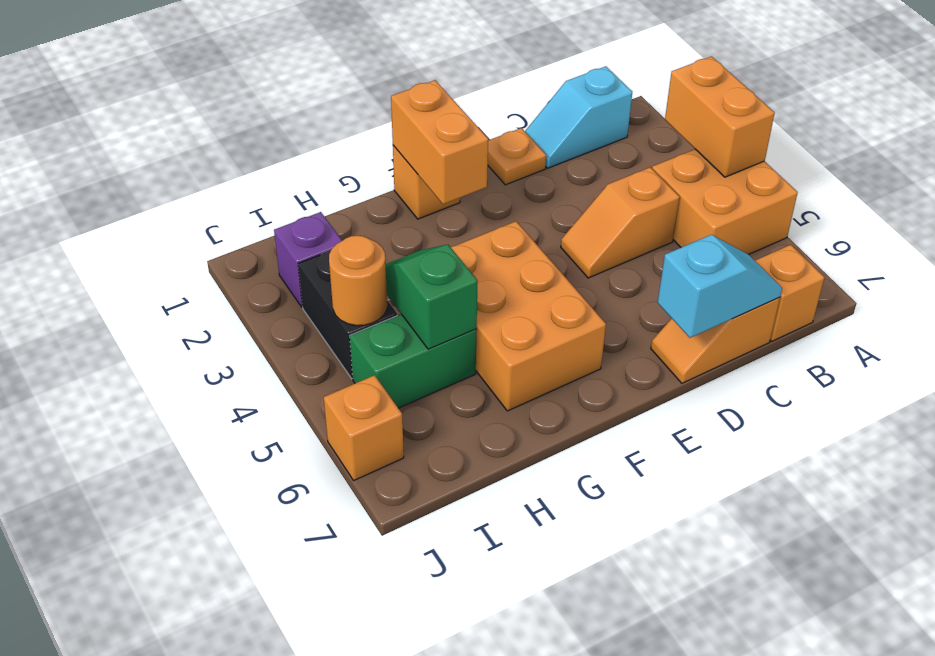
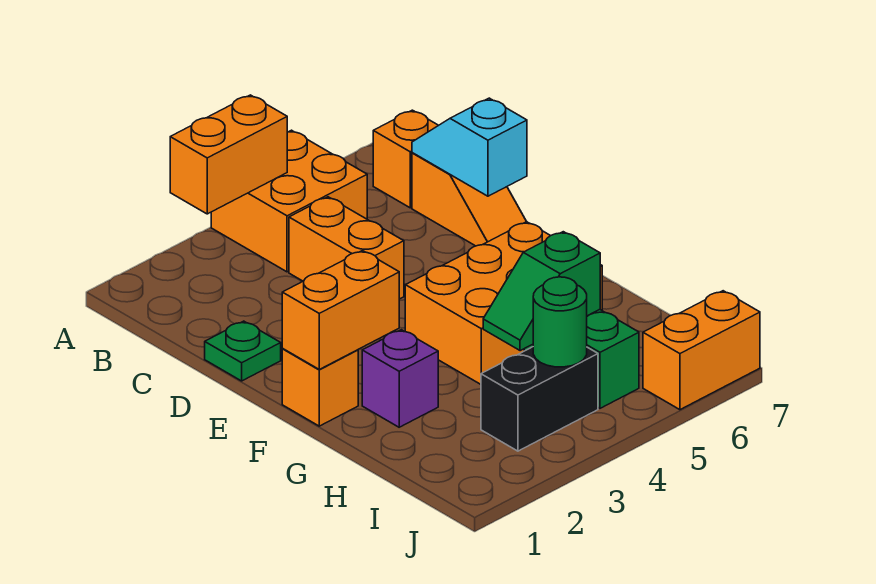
cyan slope B1:C1 level 1 top B -> none
orange slope C4:D4 level 1 top C -> orange brick C4:D4 level 1
orange plate D1 level 1 -> green plate D1 level 1
purple brick I2 level 1 -> purple brick G2 level 1
orange round brick I4 level 2 -> green round brick I4 level 2
orange brick J6 level 1 -> orange brick J6:J7 level 1

